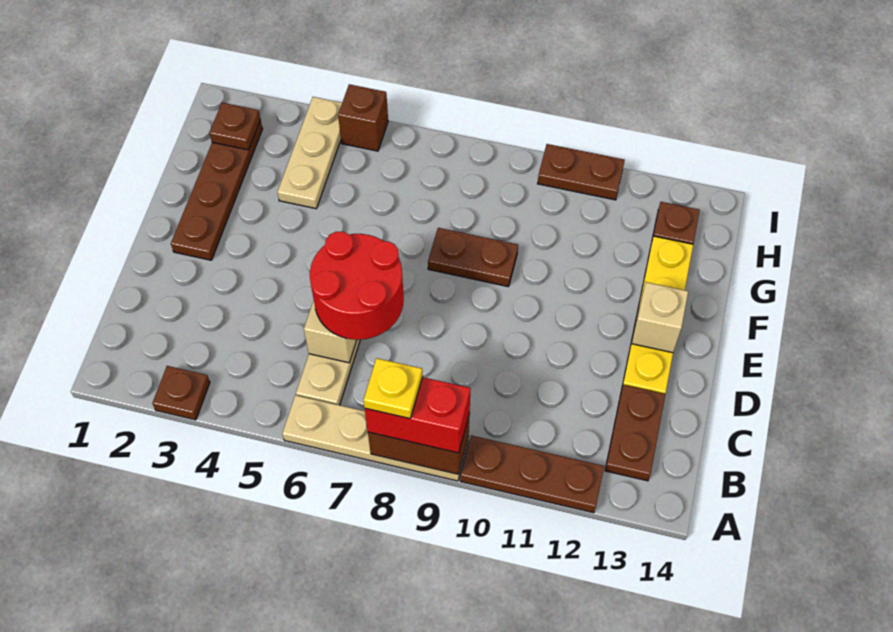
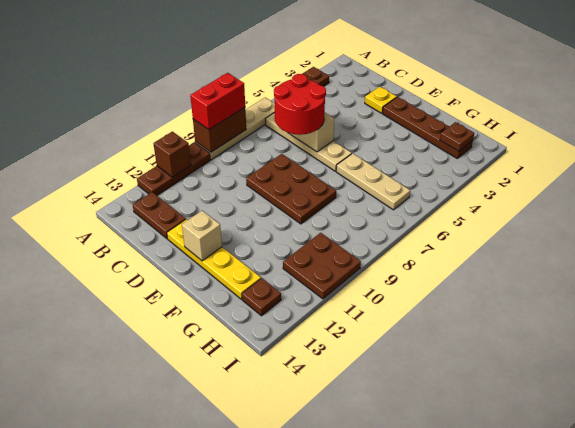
yellow plate A8 level 4 -> yellow plate D2 level 1
brown plate F8:F9 level 1 -> brown plate D8:F9 level 1
tan plate G4:I4 level 1 -> tan plate F6:H6 level 1
brown brick I5 level 1 -> brown brick A11 level 2
brown plate I10:I11 level 1 -> brown plate H10:I11 level 1

